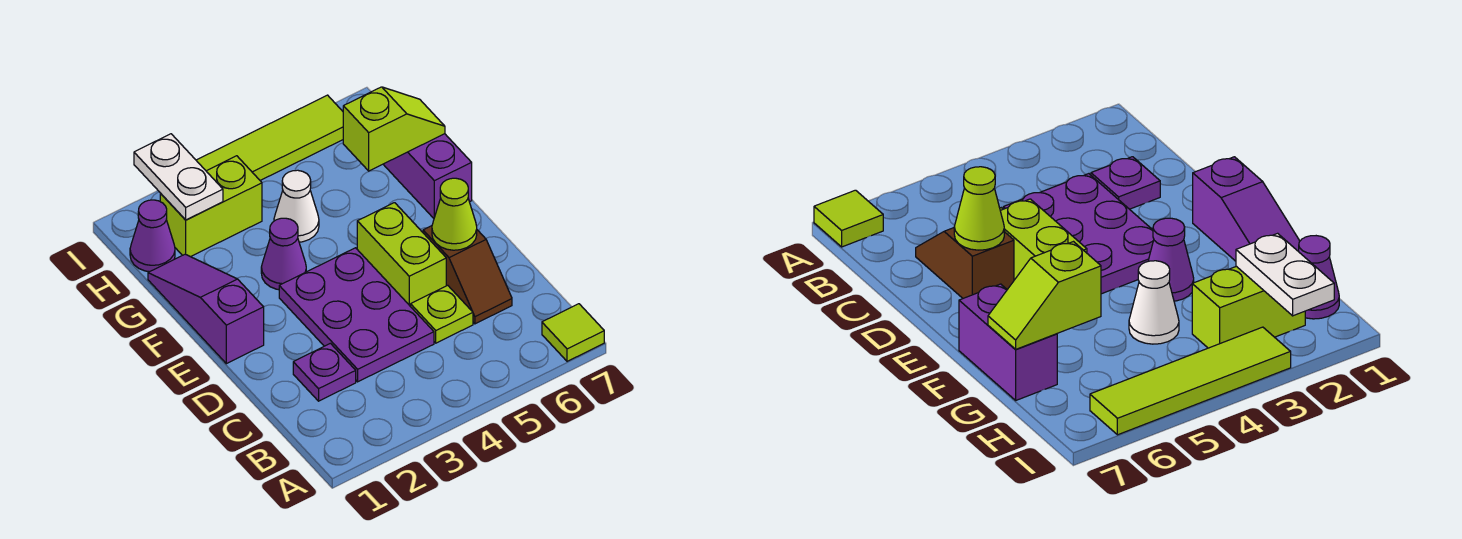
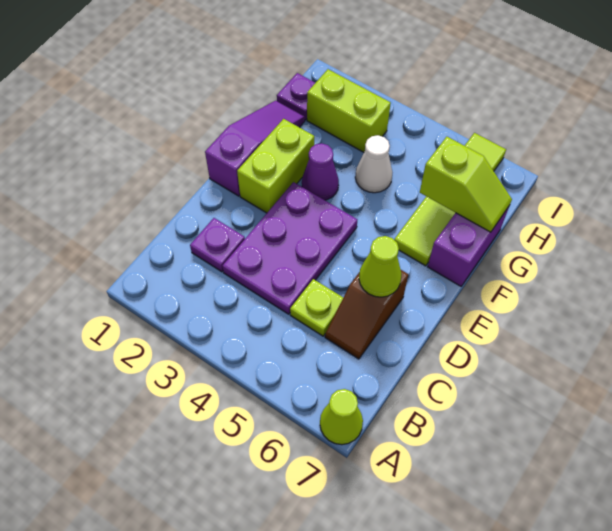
lime tile A7 level 1 -> lime cone A7 level 1
lime brick D5:E5 level 1 -> lime brick E2:F2 level 1
purple cone H1 level 1 -> purple plate H1 level 1
white plate H2:I2 level 2 -> none
lime tile I3:I6 level 1 -> lime tile F6:I6 level 1

